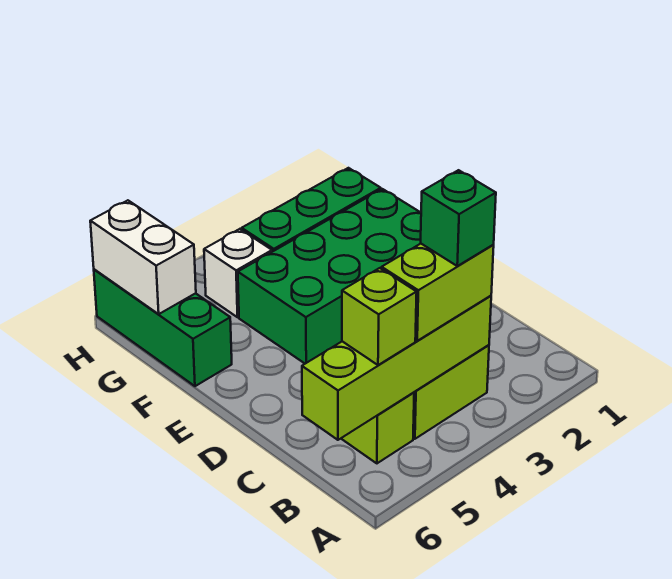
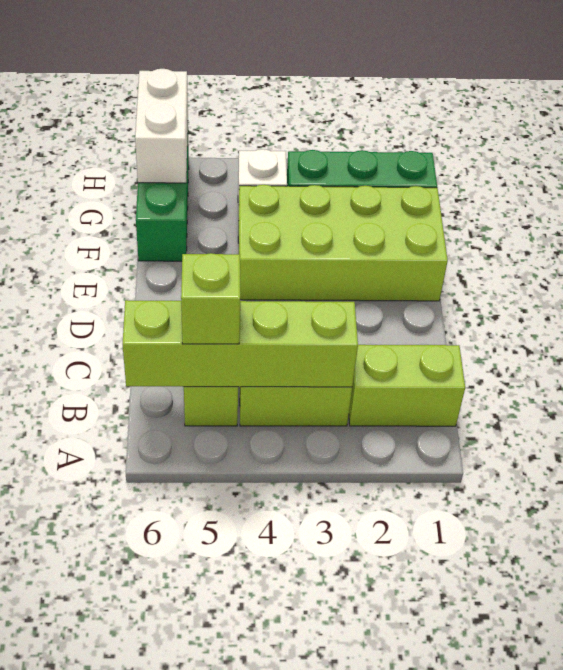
lime brick B3:B4 level 3 -> lime brick B1:B2 level 1
green brick B3 level 4 -> none
green brick E1:F4 level 1 -> lime brick E1:F4 level 1

